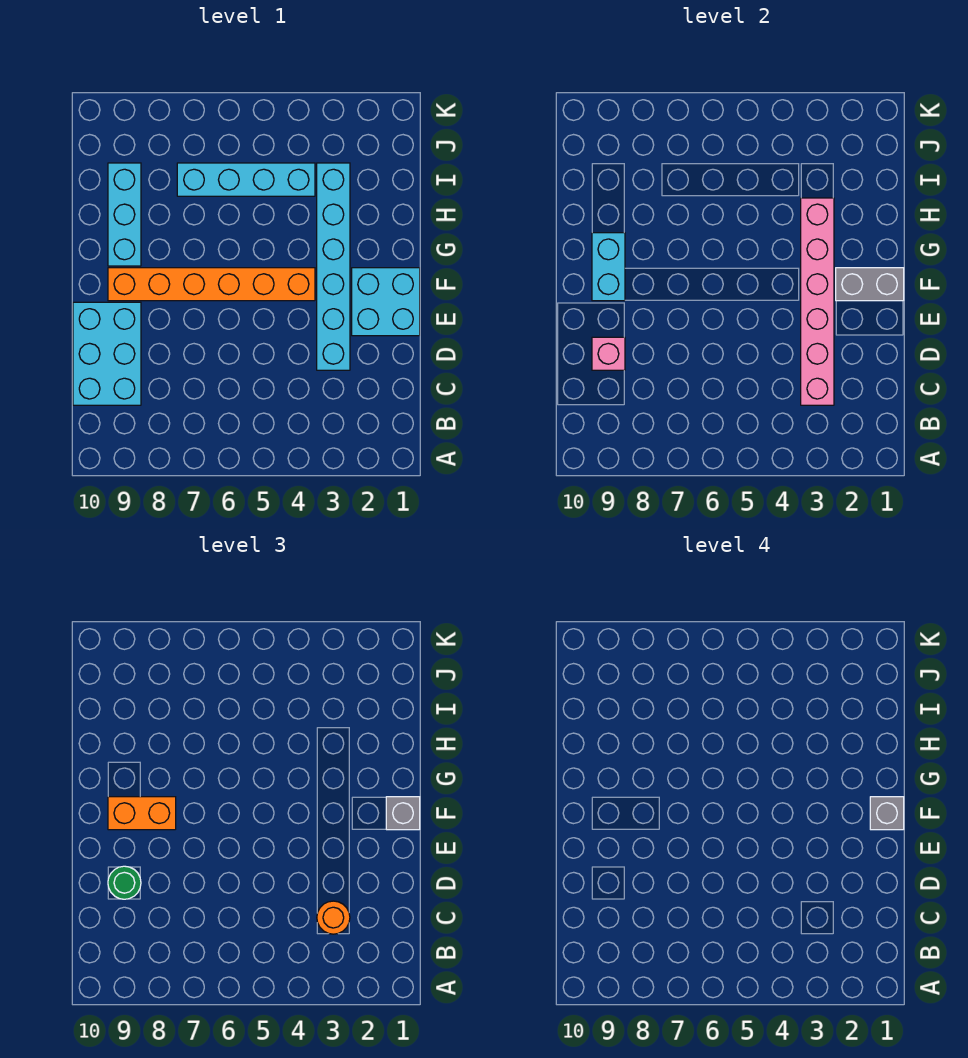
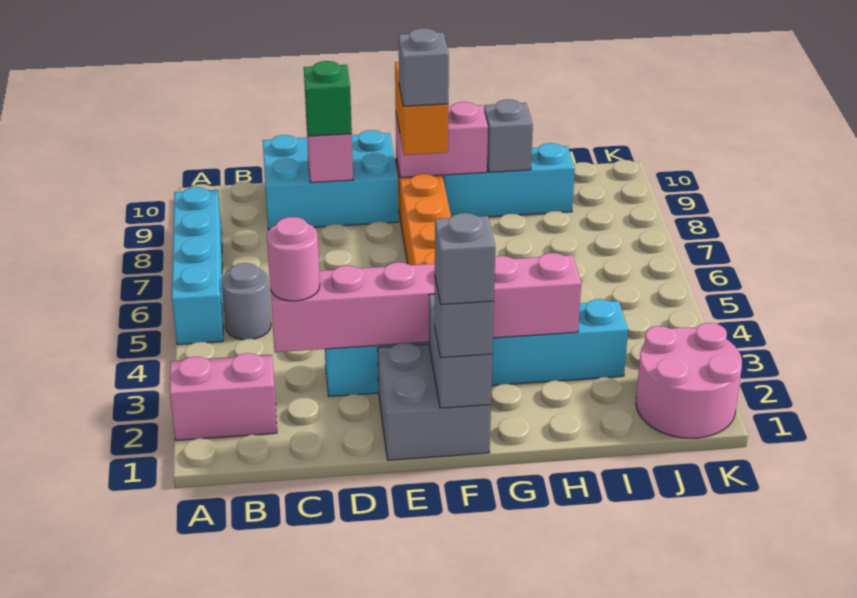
none -> pink brick A2:B2 level 1
none -> grey round brick B5 level 1
orange round brick C3 level 3 -> pink round brick C3 level 3
green round brick D9 level 3 -> green brick D9 level 3
cyan brick E1:F2 level 1 -> grey brick E1:F2 level 1
none -> grey brick F8 level 4
cyan brick F9:G9 level 2 -> pink brick F9:G9 level 2
none -> grey brick H9 level 2
cyan brick I4:I7 level 1 -> cyan brick A5:A8 level 1
none -> pink round brick J1:K2 level 1

